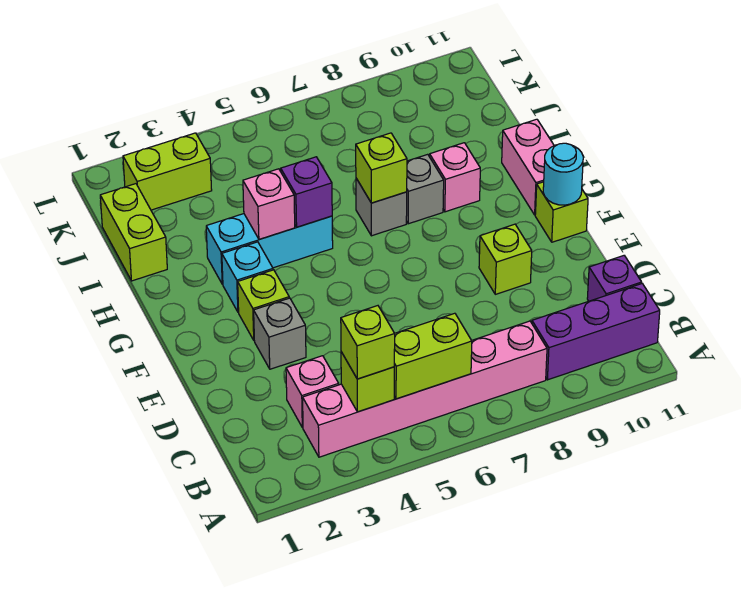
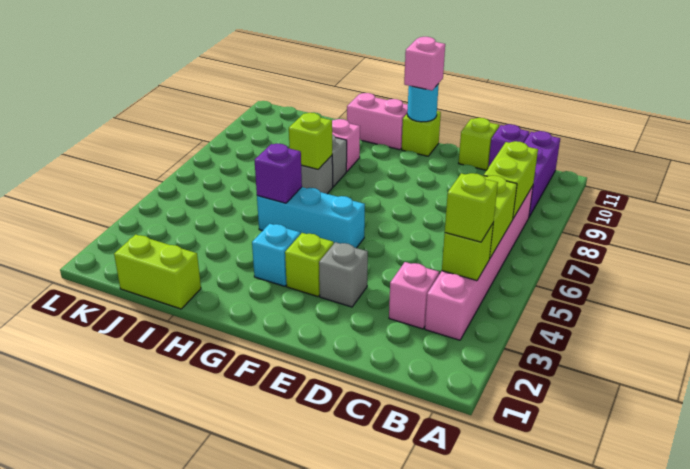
lime brick E9 level 1 -> lime brick D11 level 1
cyan brick H3:H5 level 1 -> cyan brick F5:H5 level 1
pink brick H4 level 2 -> pink brick F11 level 3
lime brick K2:K3 level 1 -> lime brick B7:B8 level 2

